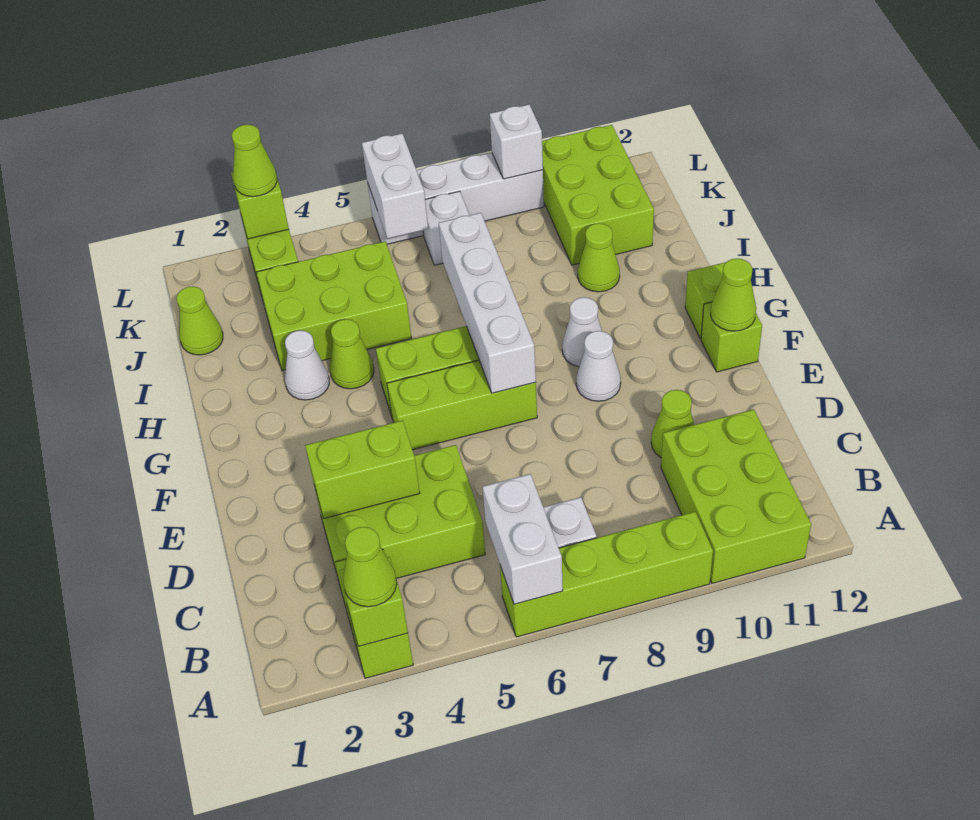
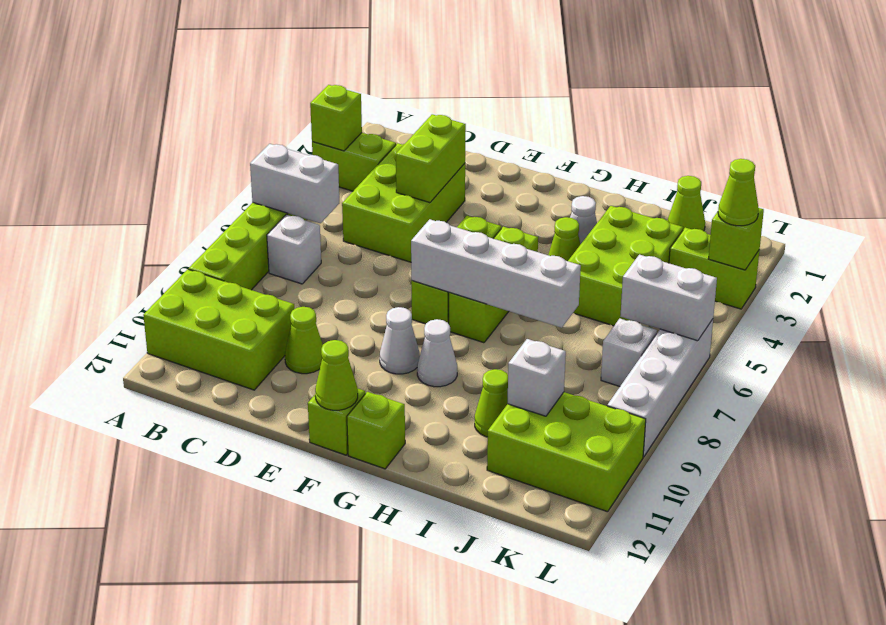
lime cone A3 level 3 -> none
white brick L9 level 2 -> white brick J10 level 2

